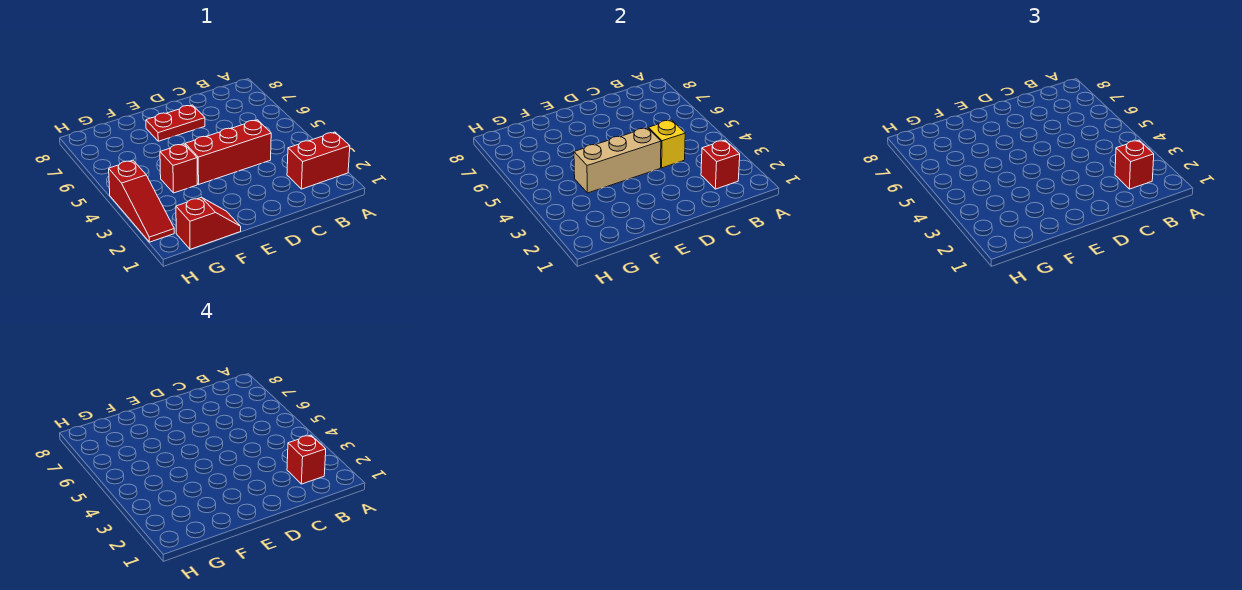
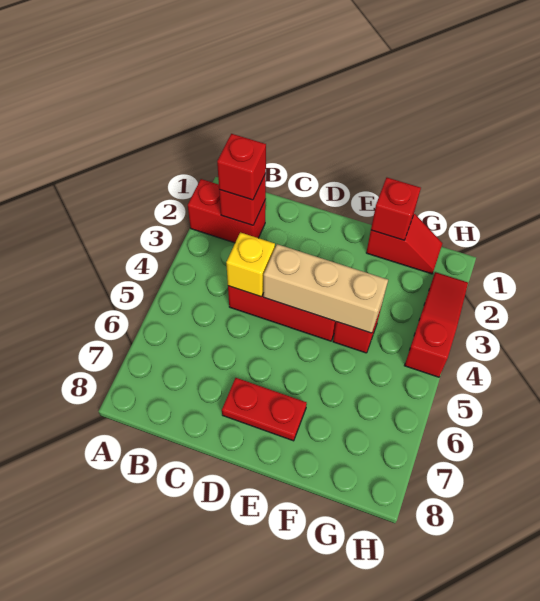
red brick B2 level 4 -> red brick F1 level 2
red slope F1:G1 level 1 top G -> red slope F1:G1 level 1 top F

